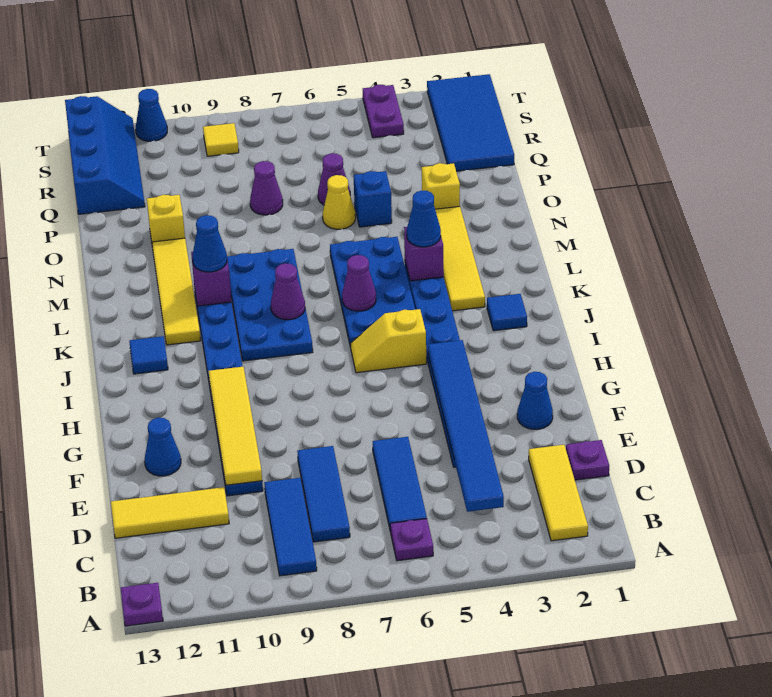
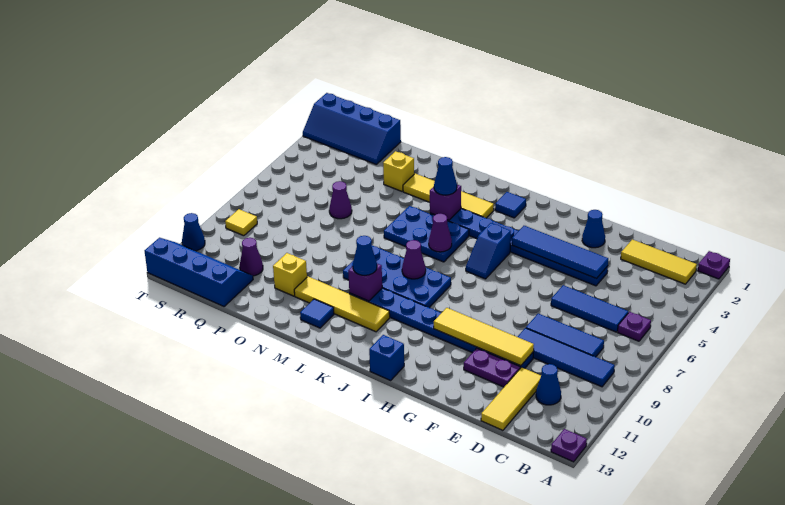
blue tile B9:D9 level 1 -> blue tile B9:E9 level 1
blue tile C4:H4 level 2 -> blue tile E4:H4 level 2
purple plate D1 level 1 -> purple plate A1 level 1
blue cone F12 level 1 -> blue cone C11 level 1
yellow slope I5:I6 level 1 top 5 -> blue slope I5:I6 level 1 top 5
blue plate J5:M6 level 1 -> blue plate K5:M6 level 1
blue tile J12 level 1 -> blue tile M12 level 1
blue brick O5 level 1 -> blue brick I13 level 1
yellow cone O6 level 1 -> none
purple cone P8 level 1 -> purple cone Q11 level 1
blue tile Q1:T2 level 1 -> blue slope Q1:T2 level 1 top 1
purple plate S4:T4 level 1 -> purple plate E11:F11 level 1

